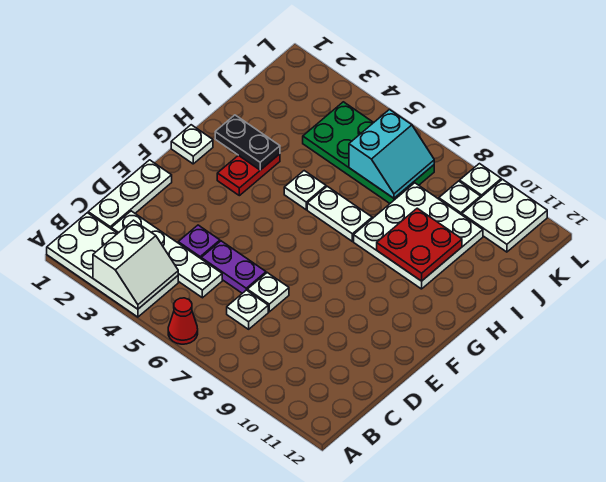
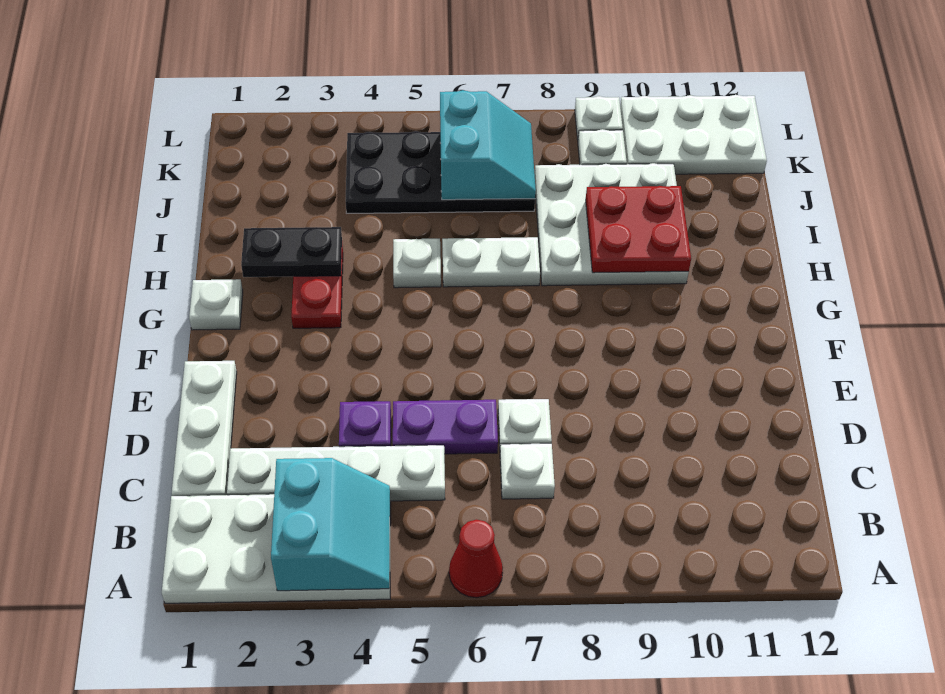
white slope A3:B4 level 2 top 3 -> cyan slope A3:B4 level 2 top 3
green plate J4:K7 level 1 -> black plate J4:K7 level 1
white plate K10:L11 level 1 -> white plate K10:L12 level 1

